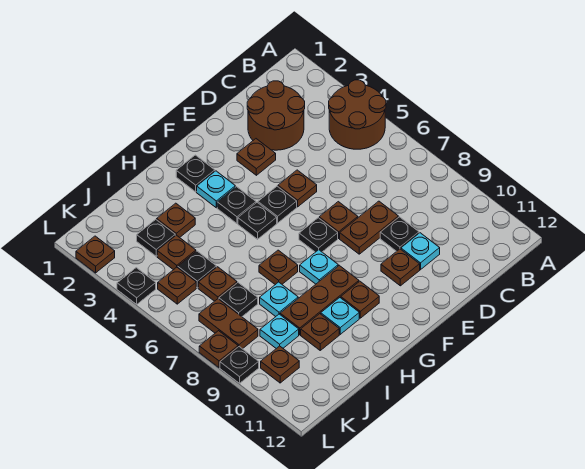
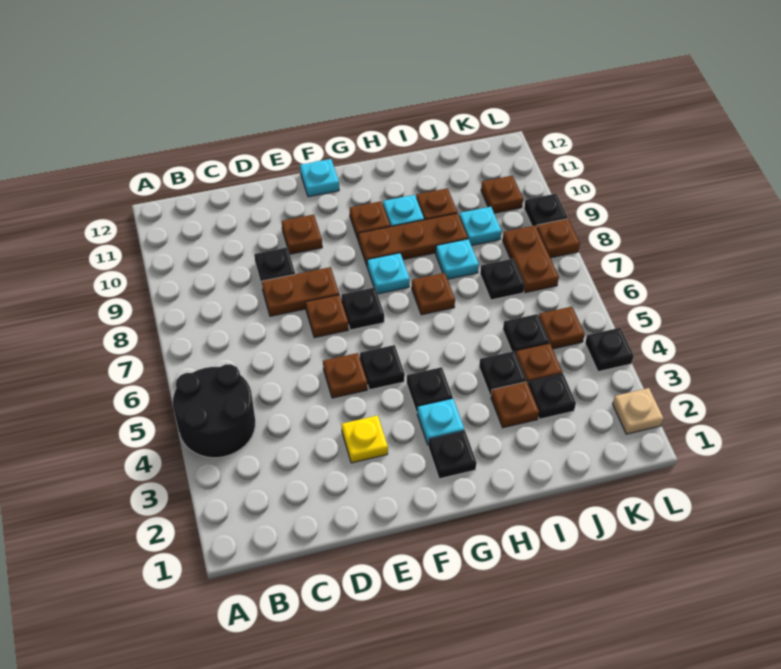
brown round brick A4:B5 level 1 -> black round brick A4:B5 level 1
brown round brick C2:D3 level 1 -> none
cyan plate D10 level 1 -> cyan plate F12 level 1
brown plate E3 level 1 -> yellow plate E3 level 1
black plate G5 level 1 -> black plate I4 level 1
brown plate J6 level 1 -> none
brown plate L2 level 1 -> tan plate L2 level 1

